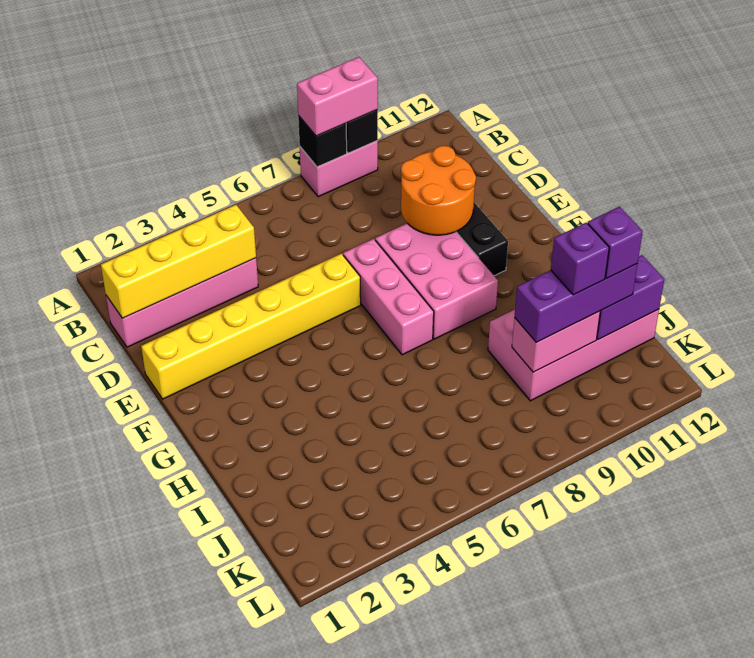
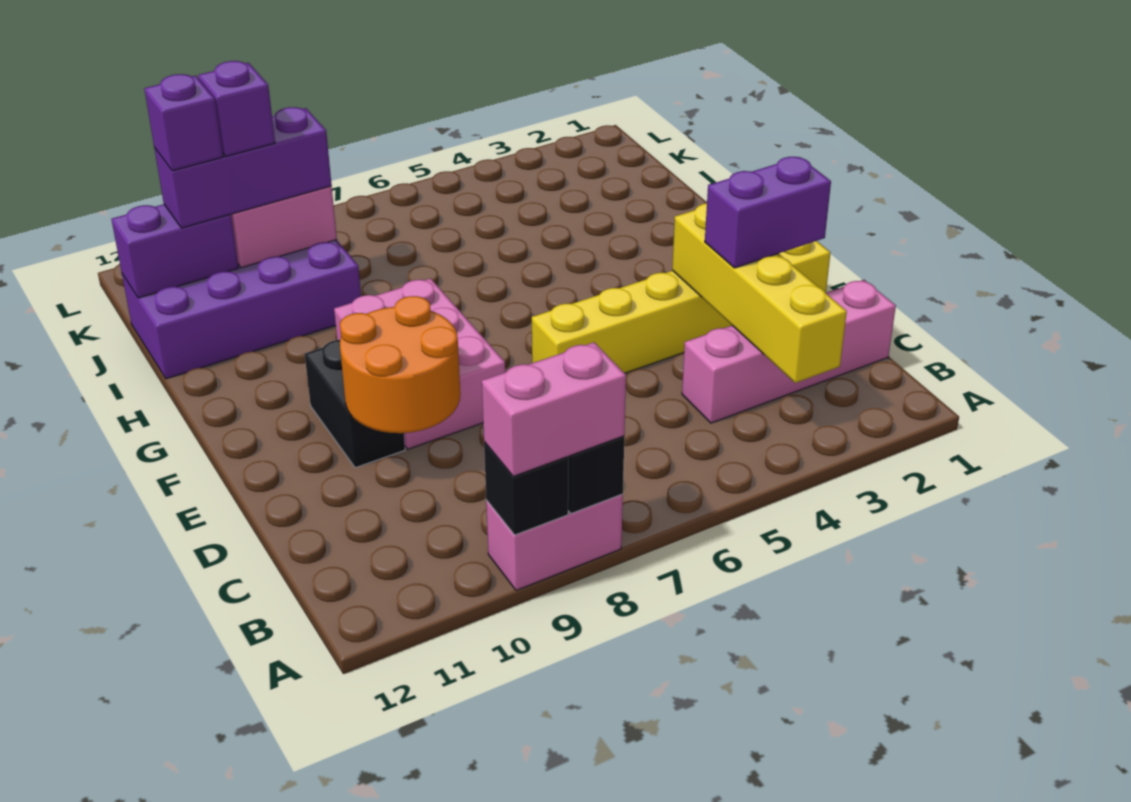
yellow brick C1:C4 level 2 -> yellow brick B3:E3 level 2
none -> purple brick D2:D3 level 3
pink brick E7:G7 level 1 -> none
pink brick I9:J12 level 1 -> purple brick I9:J12 level 1

